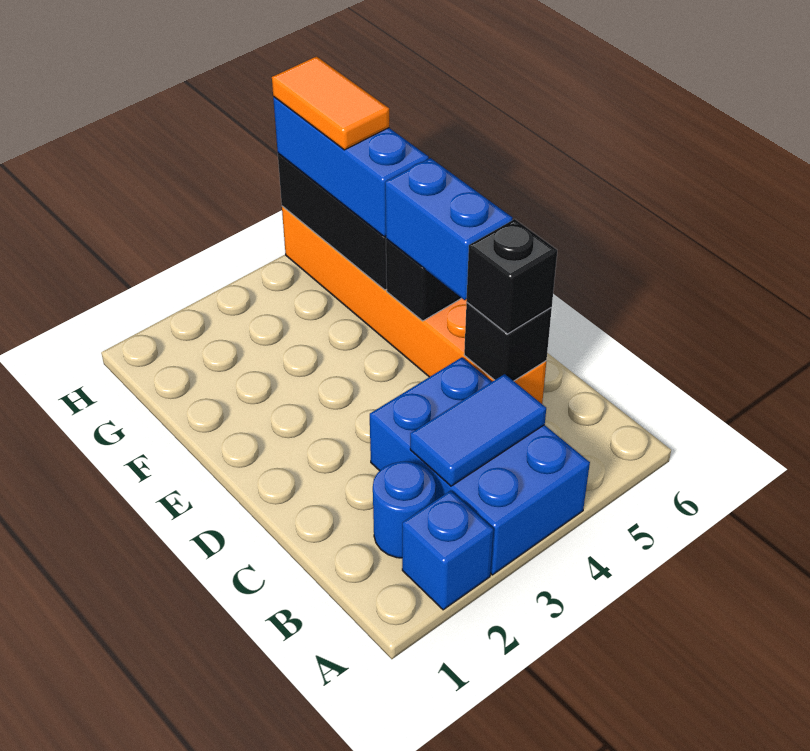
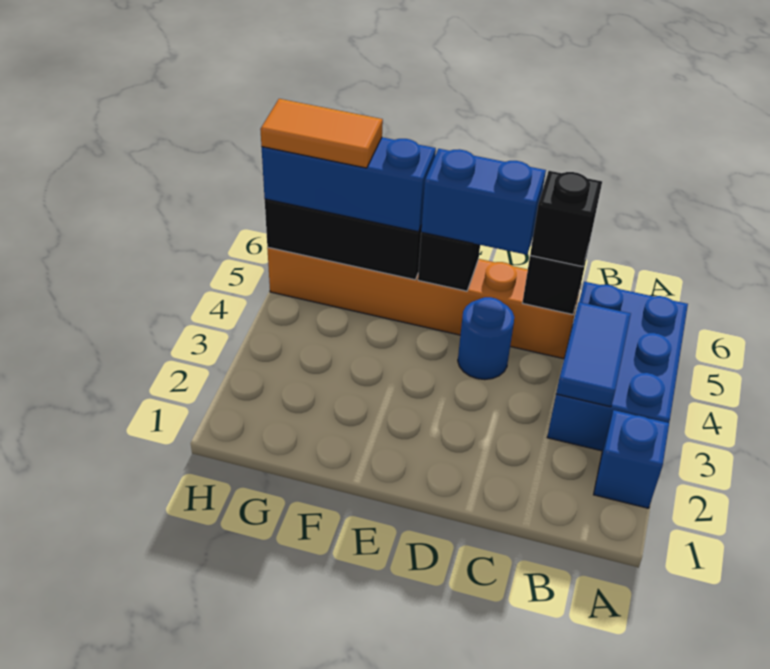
blue brick A3:C4 level 1 -> blue brick A3:B5 level 1
blue round brick B2 level 1 -> blue round brick D4 level 1

